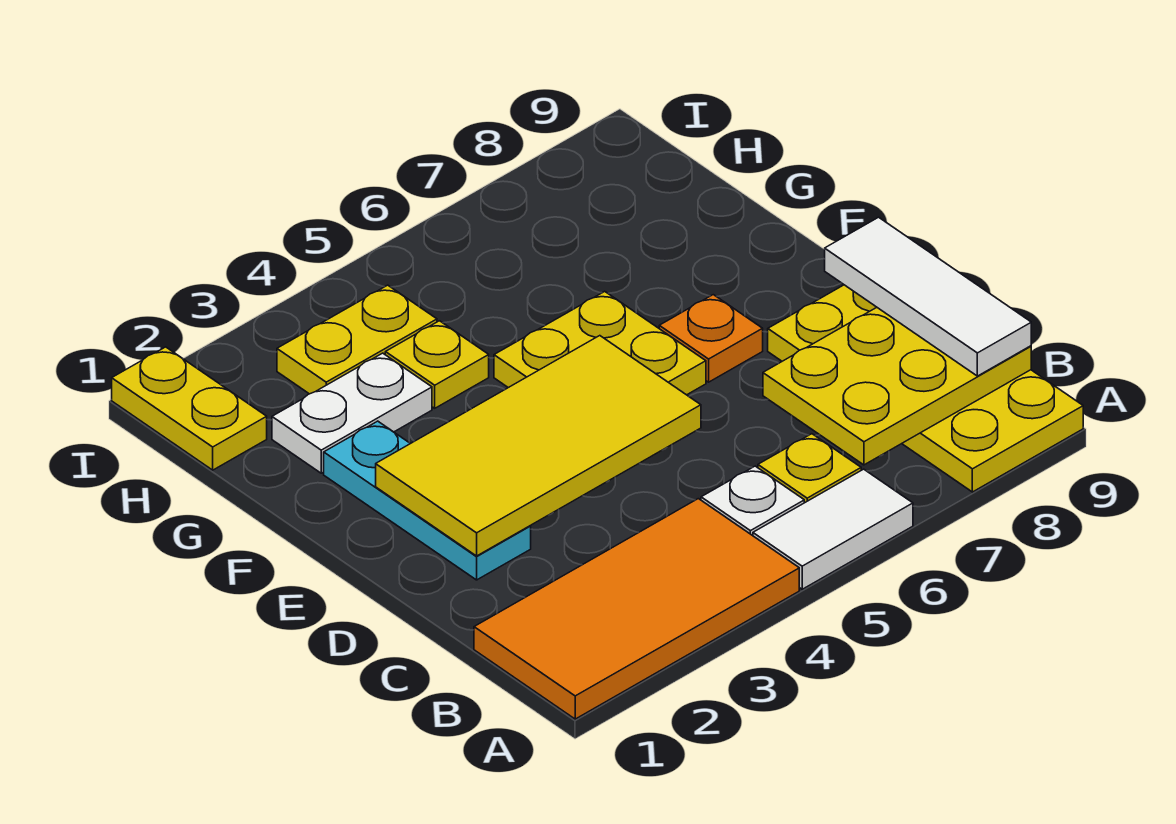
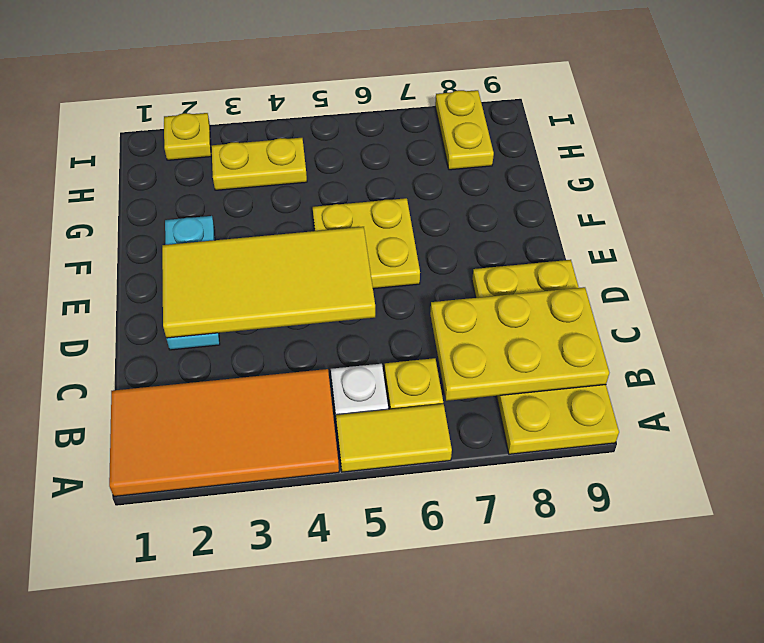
white tile A5:A6 level 1 -> yellow tile A5:A6 level 1
white tile B9:D9 level 3 -> none
orange plate E7 level 1 -> none
white plate G2:G3 level 1 -> none
yellow plate G4 level 1 -> yellow plate I2 level 1
yellow plate H1:I1 level 1 -> yellow plate H8:I8 level 1

